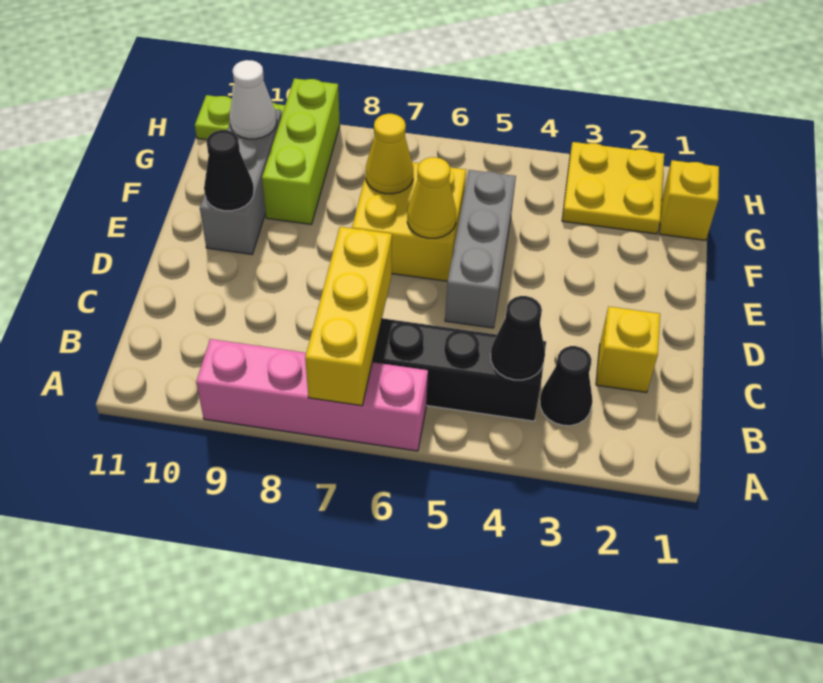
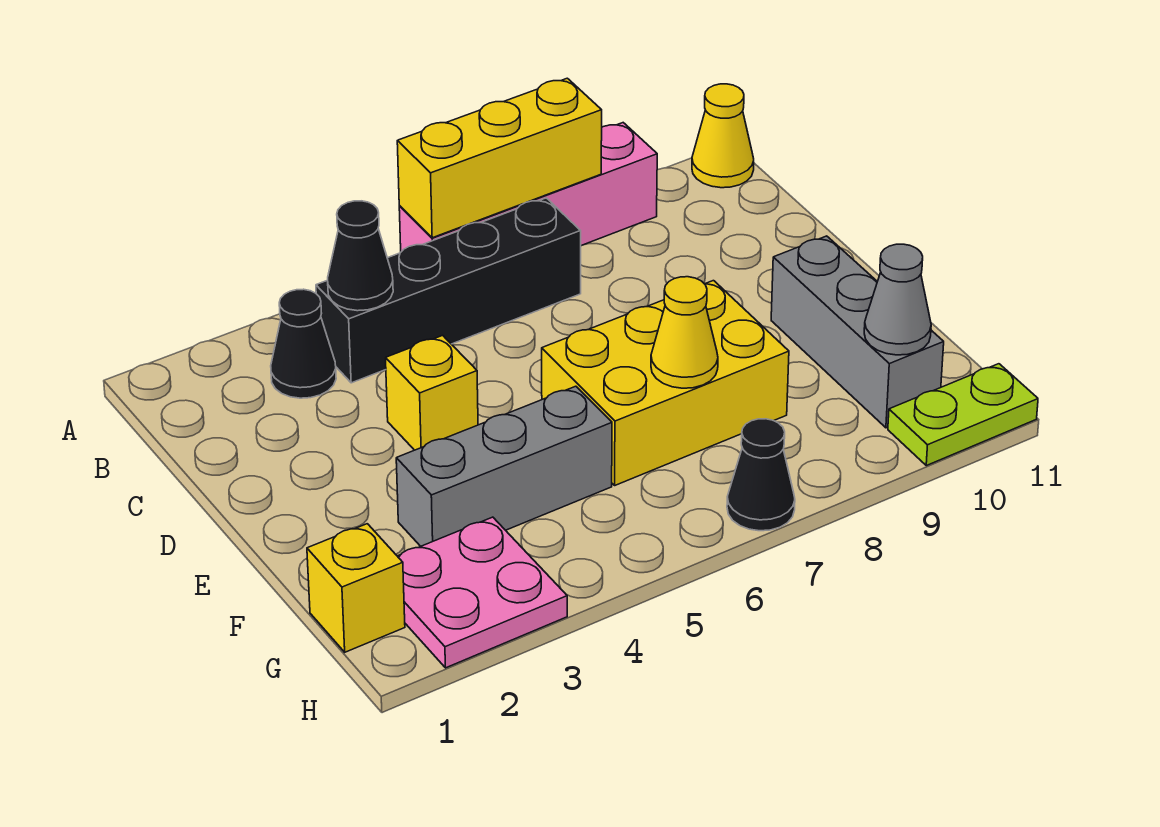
yellow brick A7:C7 level 2 -> yellow brick A6:A8 level 2
yellow brick C2 level 1 -> yellow brick D4 level 1
grey brick D5:F5 level 1 -> grey brick F3:F5 level 1
yellow brick E6:F7 level 1 -> yellow brick E6:F8 level 1
yellow cone E6 level 2 -> yellow cone A11 level 1
black cone E10 level 2 -> black cone H7 level 1
lime brick F9:H9 level 1 -> none
yellow plate G2:H3 level 1 -> pink plate G2:H3 level 1
white cone G10 level 2 -> grey cone G10 level 2

